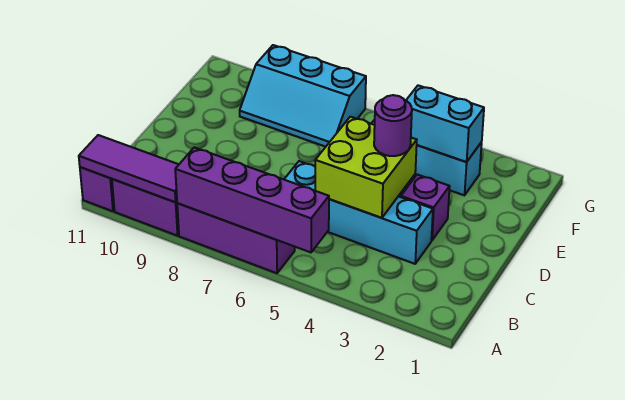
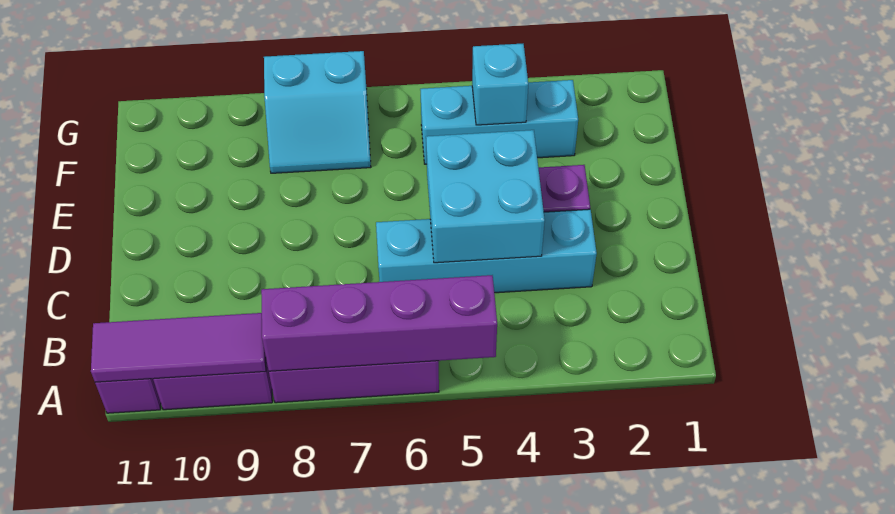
lime brick C4:D5 level 2 -> cyan brick C4:D5 level 2
purple round brick D4 level 3 -> none
cyan brick F3:F4 level 2 -> cyan brick F4 level 2
cyan slope F7:G9 level 1 top G -> cyan slope F7:G8 level 1 top G

